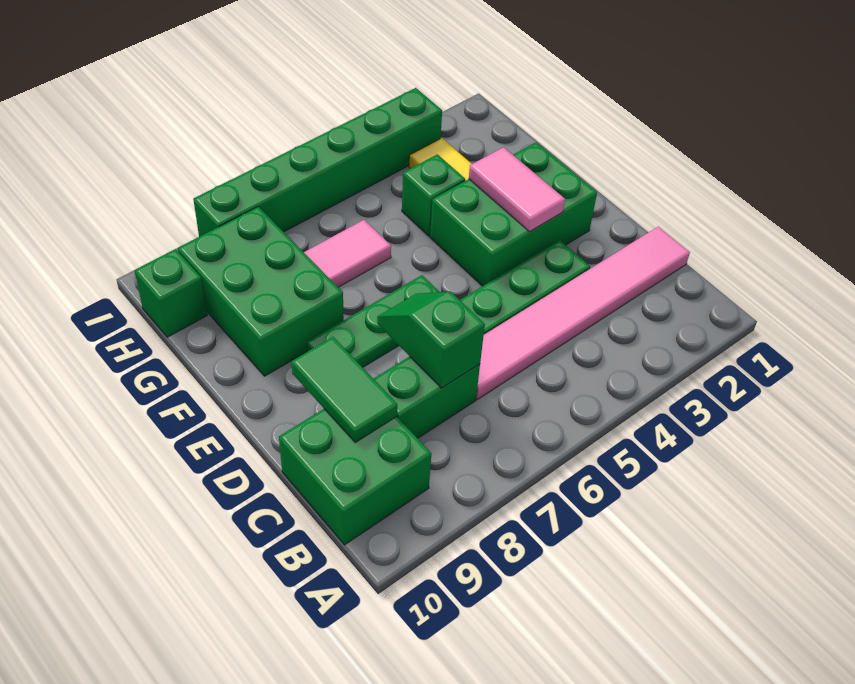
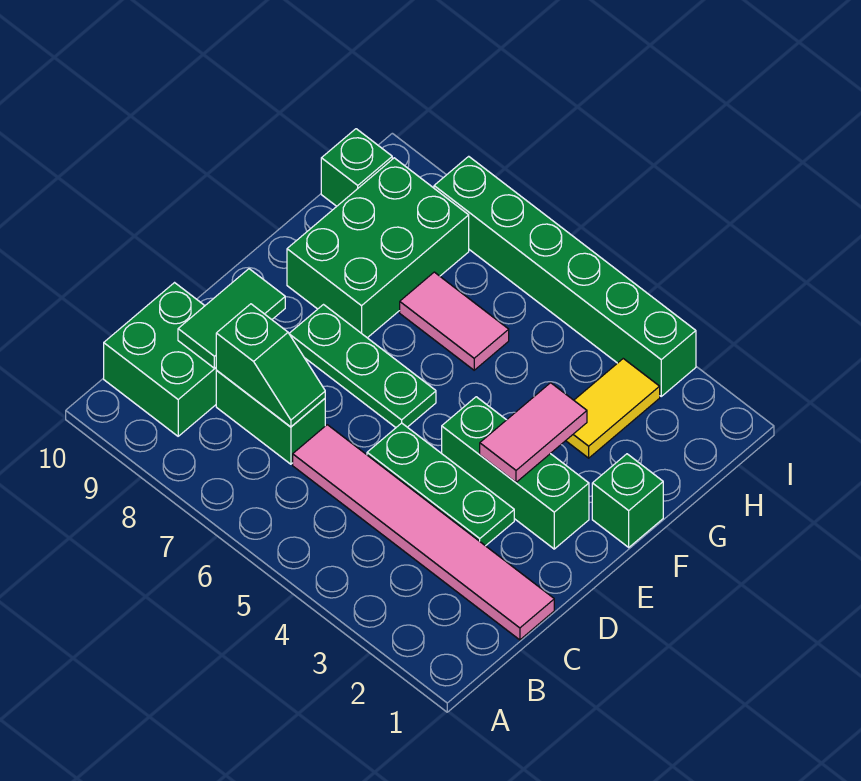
green slope C7:D7 level 2 top C -> green slope C7:C8 level 2 top 8
green brick E2:F4 level 1 -> green brick E2:E4 level 1
green brick G4 level 1 -> green brick F1 level 1

